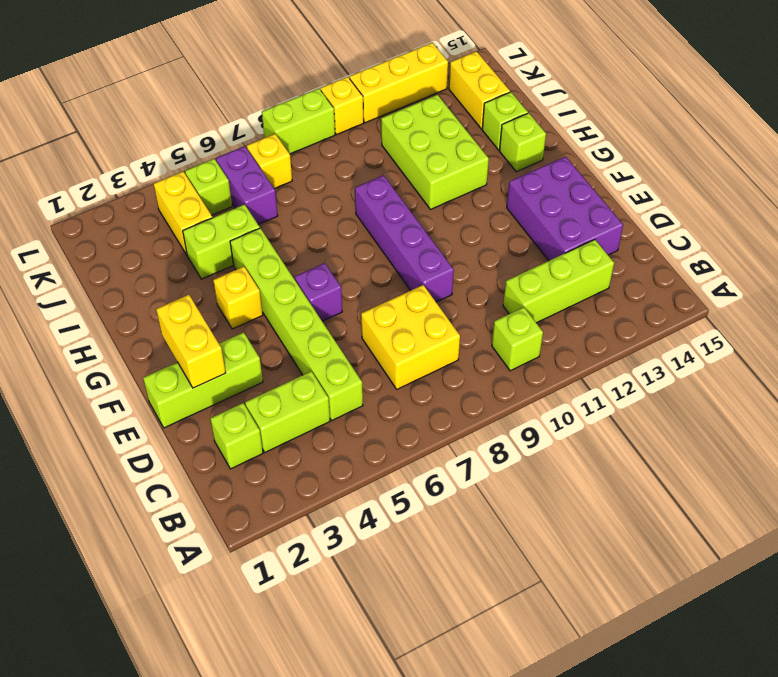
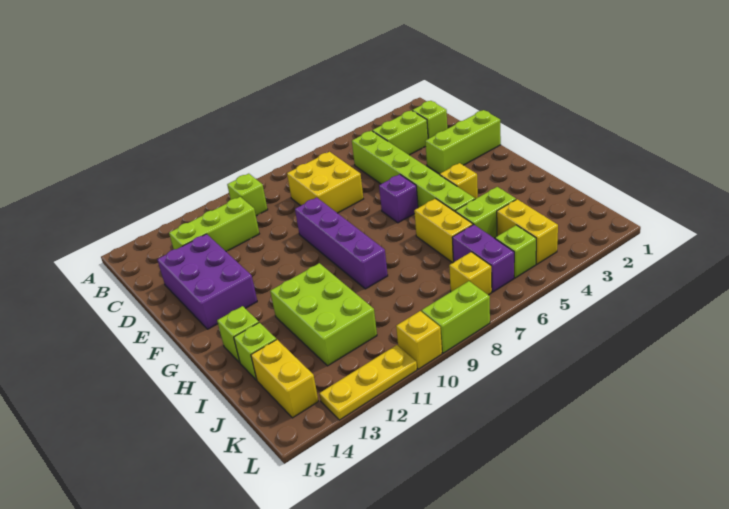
yellow brick E2:F2 level 2 -> yellow brick H6:I6 level 1
yellow brick L11:L13 level 1 -> yellow plate L11:L13 level 1

